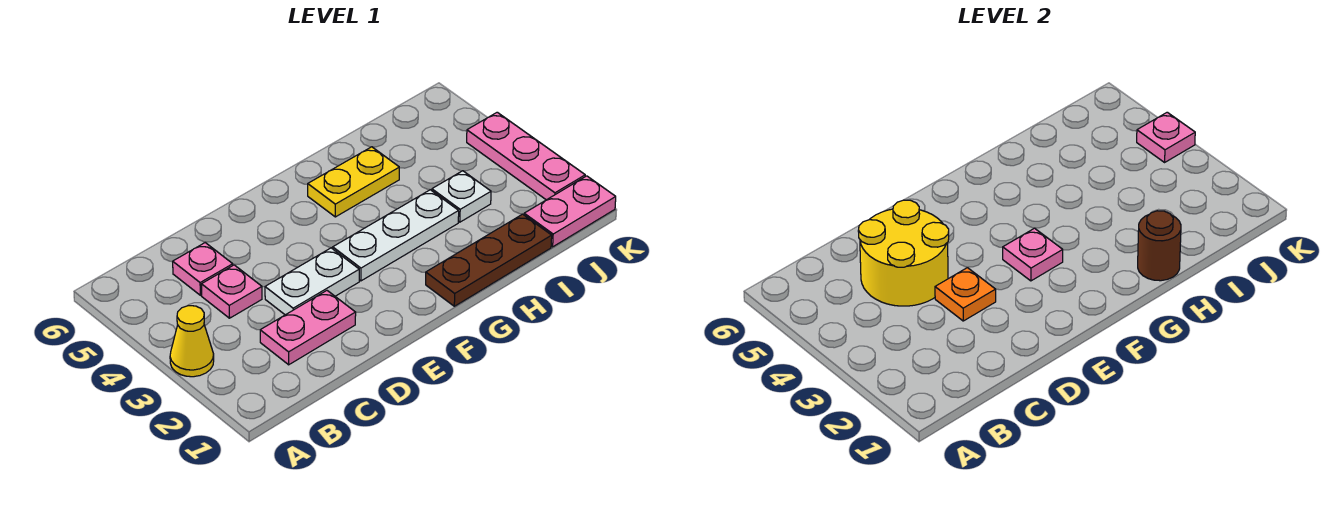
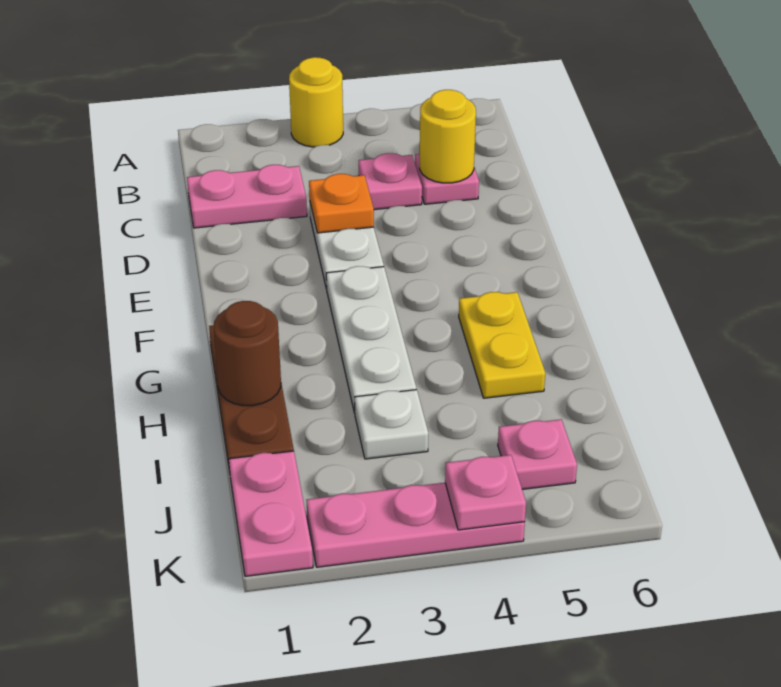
yellow cone A3 level 1 -> yellow round brick A3 level 1
pink plate C2:D2 level 1 -> pink plate C1:C2 level 1
yellow round brick C4:D5 level 2 -> yellow round brick C5 level 2
pink plate F3 level 2 -> pink plate J5 level 1

